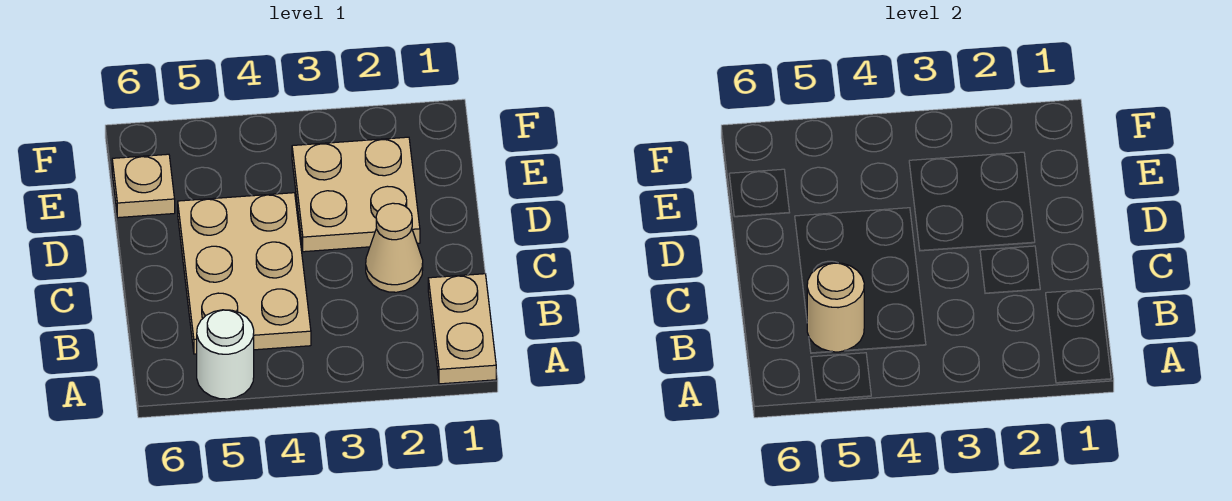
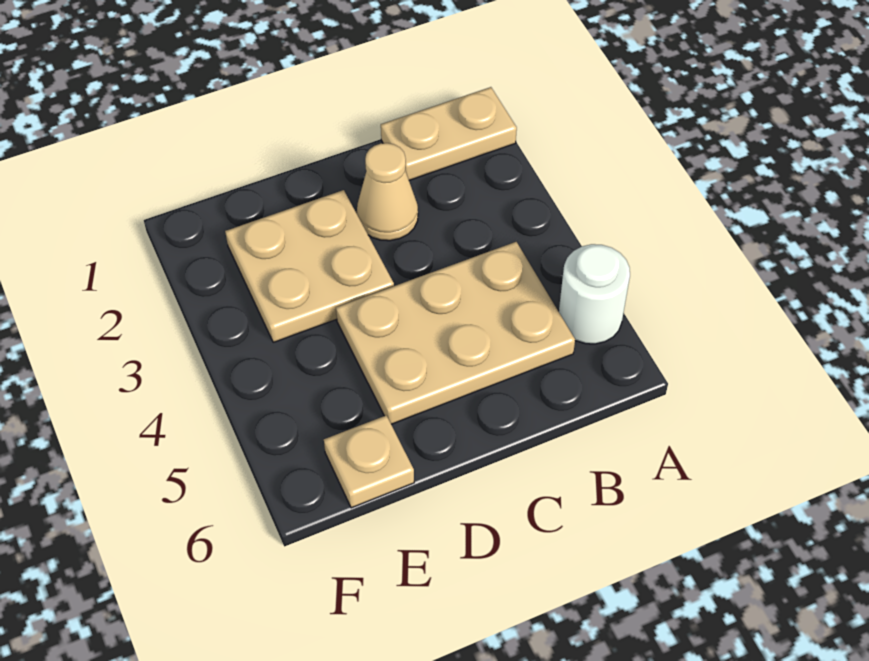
tan round brick B5 level 2 -> none

